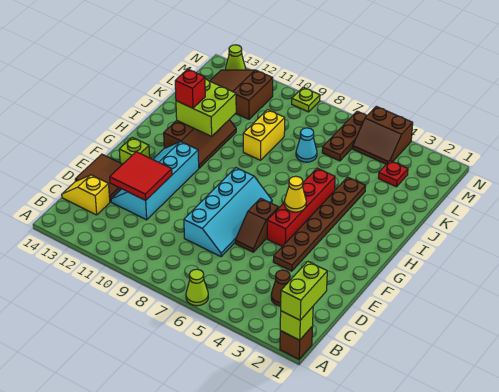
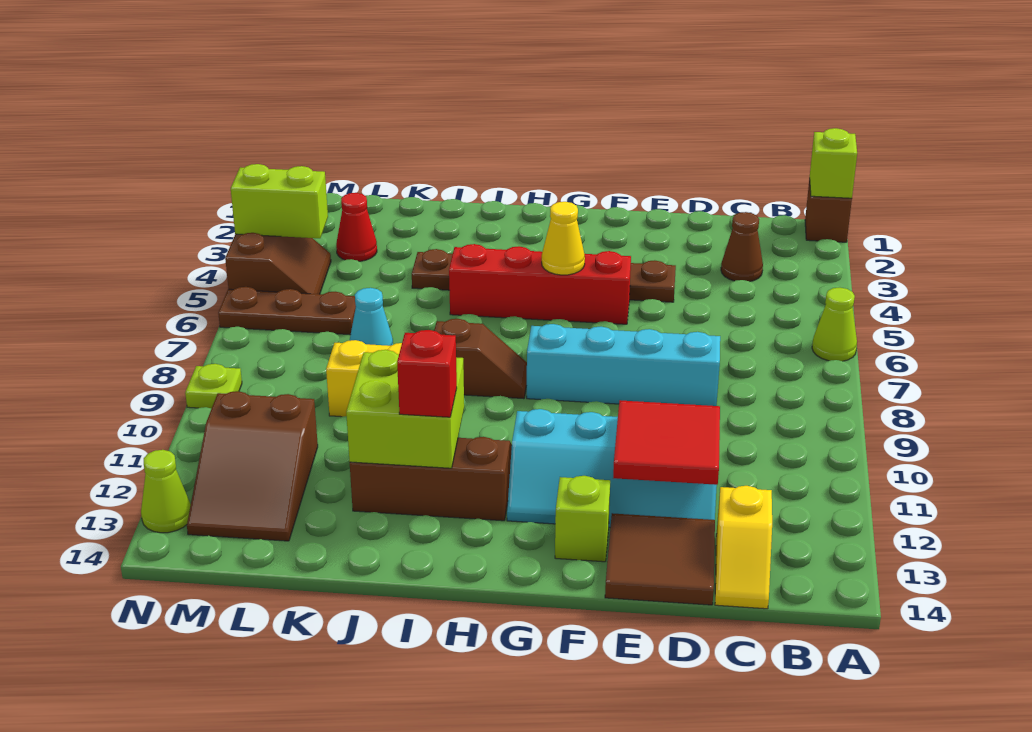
lime brick A1:B1 level 3 -> lime brick M4:N4 level 2
brown slope E6:F6 level 1 top F -> brown slope H8:I8 level 1 top I
red plate L3 level 1 -> red cone L3 level 1

